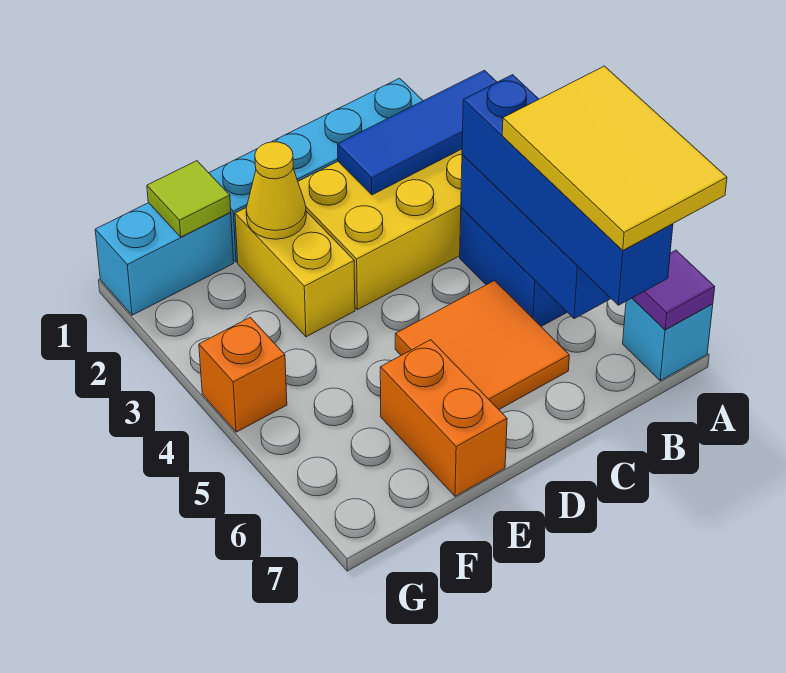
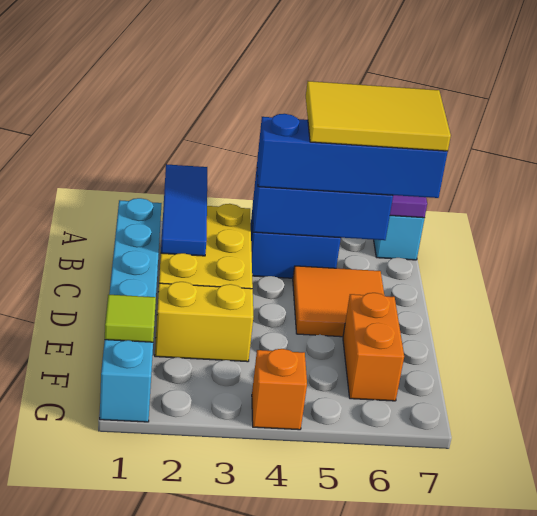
yellow cone E2 level 2 -> none
orange brick E6:E7 level 1 -> orange brick E6:F6 level 1

